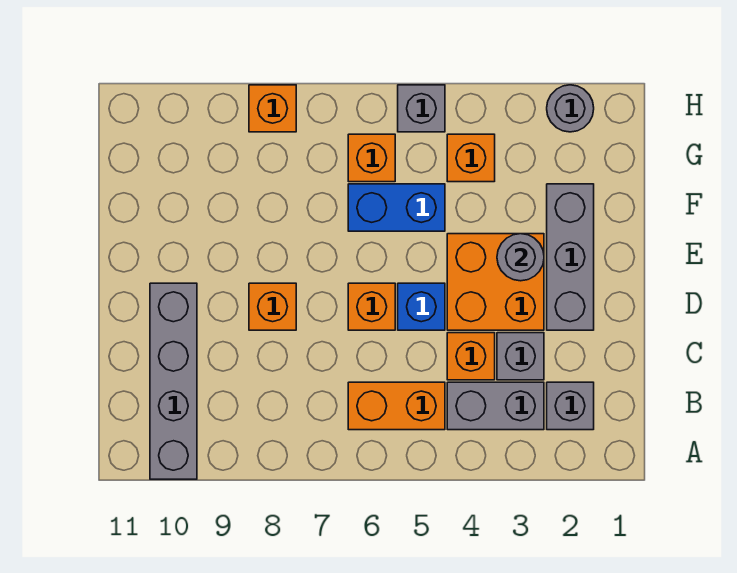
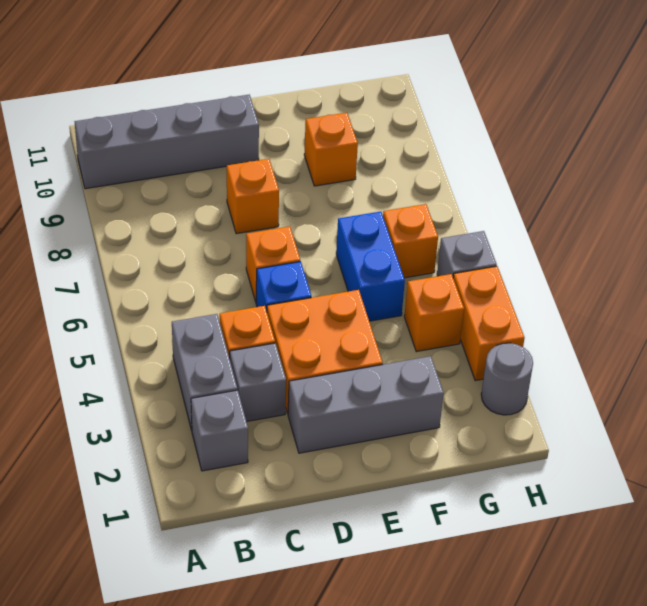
orange brick B5:B6 level 1 -> orange brick H3:H4 level 1
grey round brick E3 level 2 -> none
orange brick H8 level 1 -> orange brick F9 level 1

